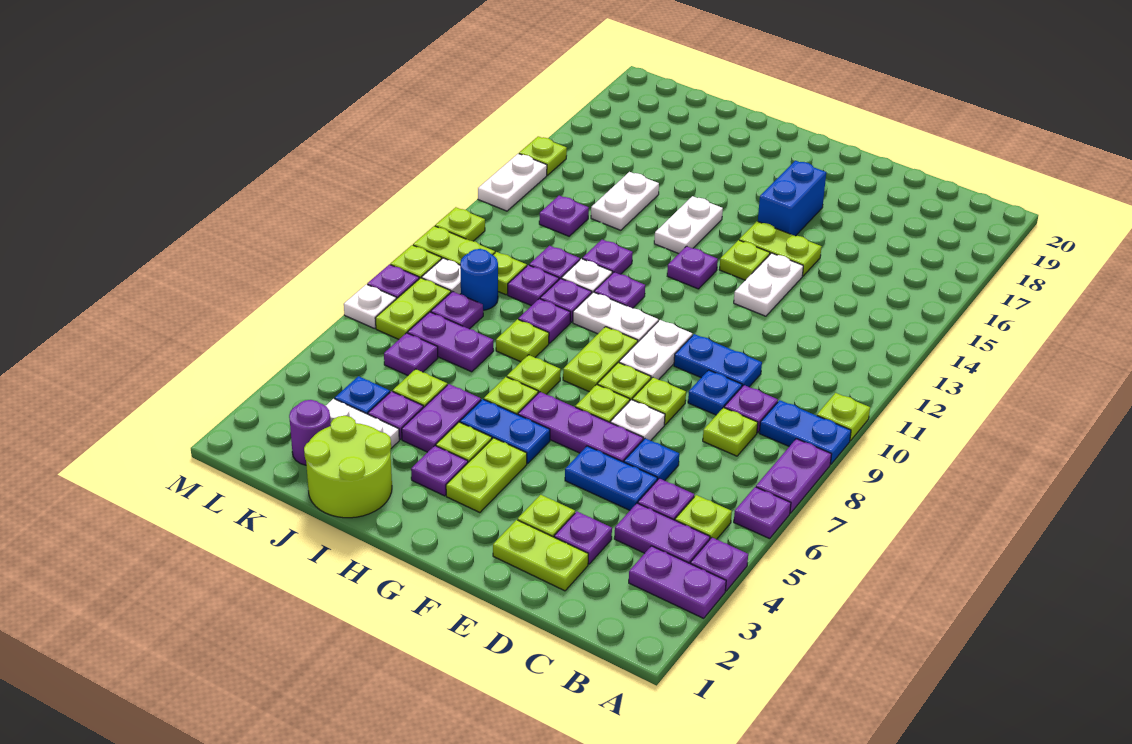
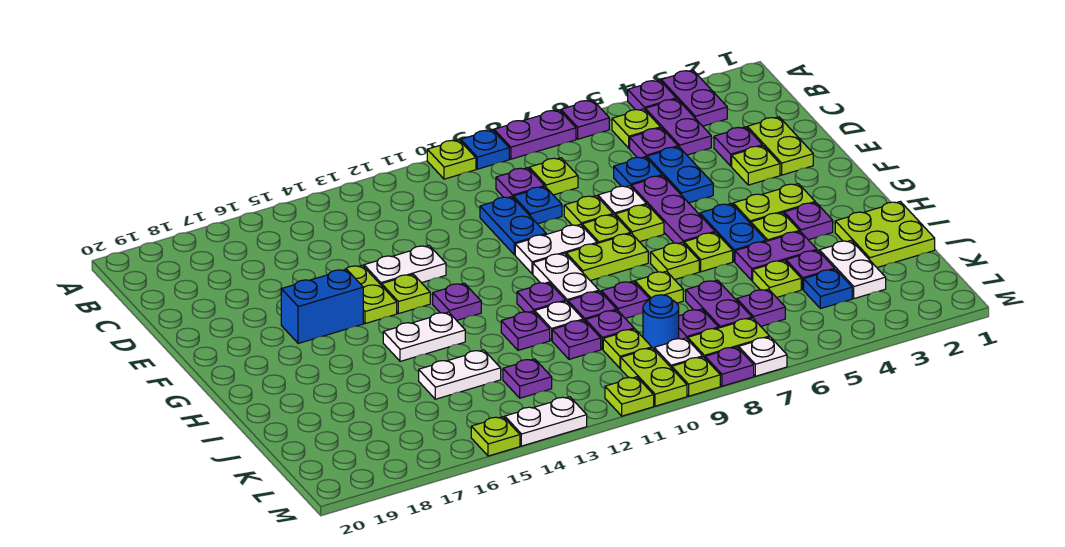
blue plate A9:B9 level 1 -> blue plate A9 level 1
lime round brick I1:J2 level 1 -> lime plate I1:J2 level 1
purple round brick K2 level 1 -> none

